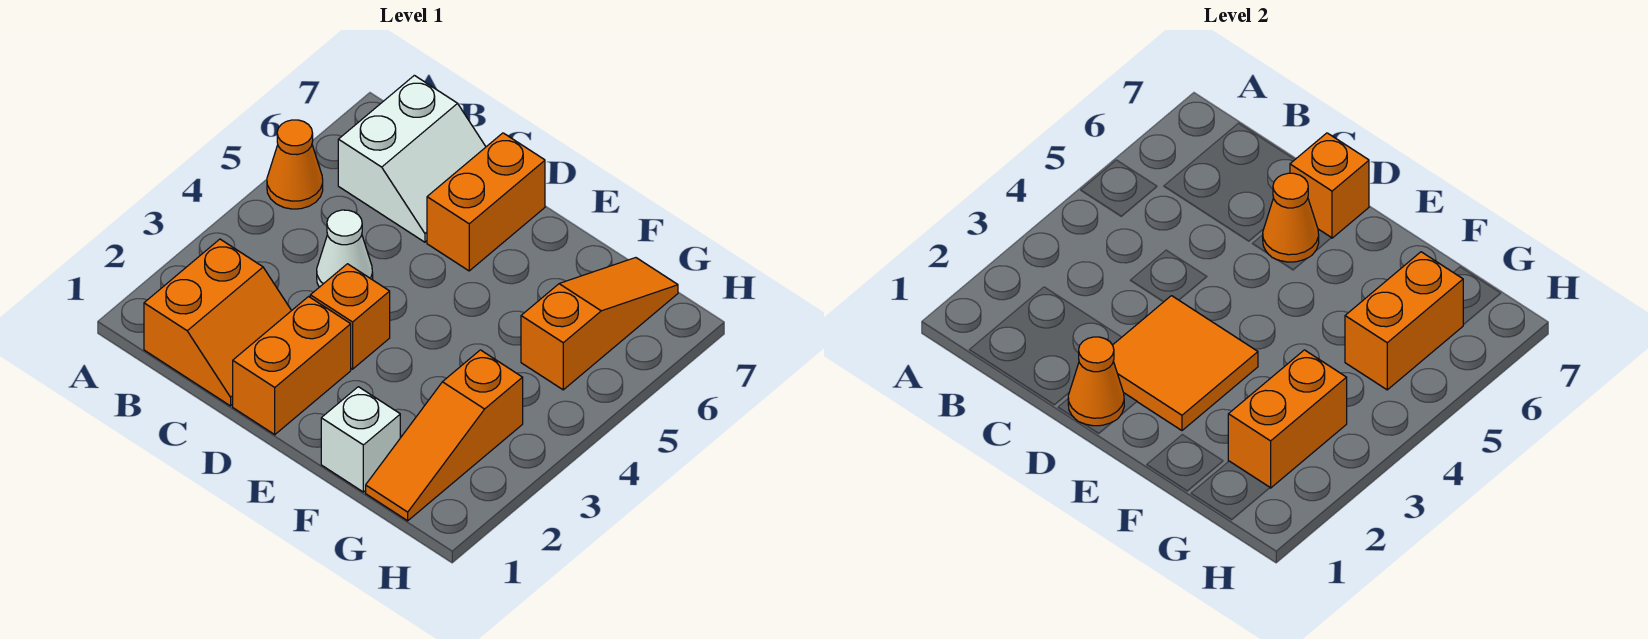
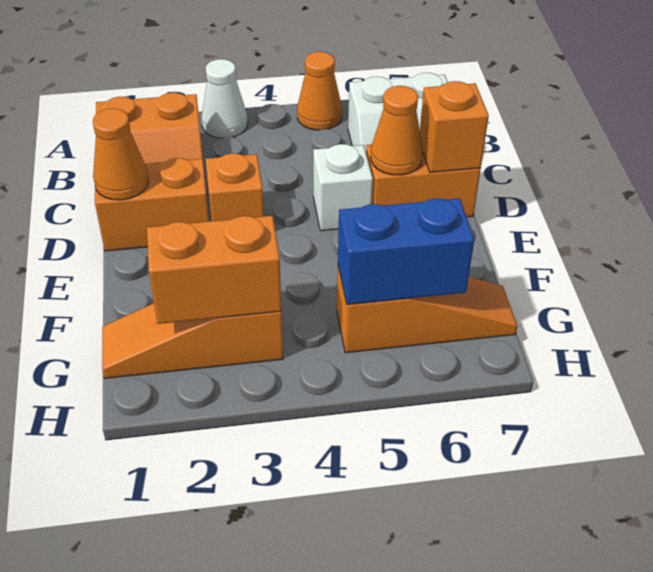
white cone C4 level 1 -> white cone A3 level 1
orange tile D2:E3 level 2 -> none
white brick F1 level 1 -> white brick D5 level 1
orange brick G5:G6 level 2 -> blue brick G5:G6 level 2

